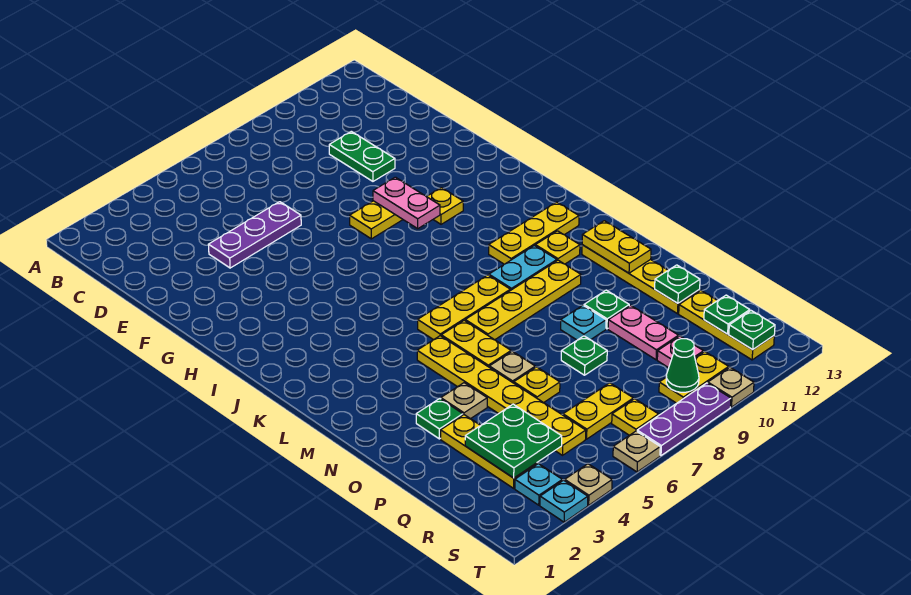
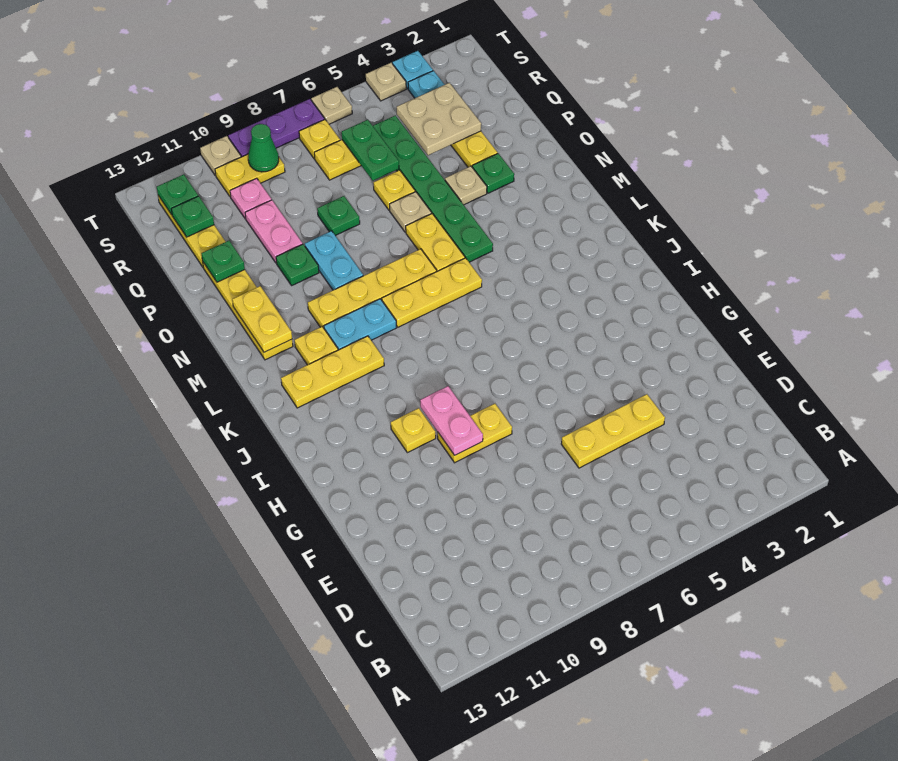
green plate D10:E10 level 1 -> green plate Q6:R6 level 2
purple plate E4:E6 level 1 -> yellow plate E4:E6 level 1
yellow plate M5:R5 level 1 -> green plate M5:R5 level 1
cyan plate O9 level 1 -> cyan plate N9:O9 level 1
green plate Q3:R4 level 2 -> tan plate Q3:R4 level 2

